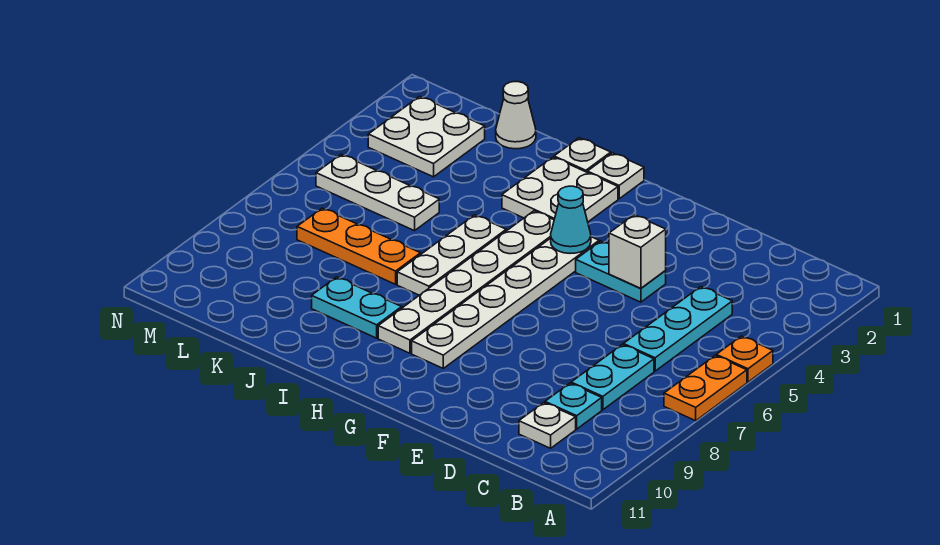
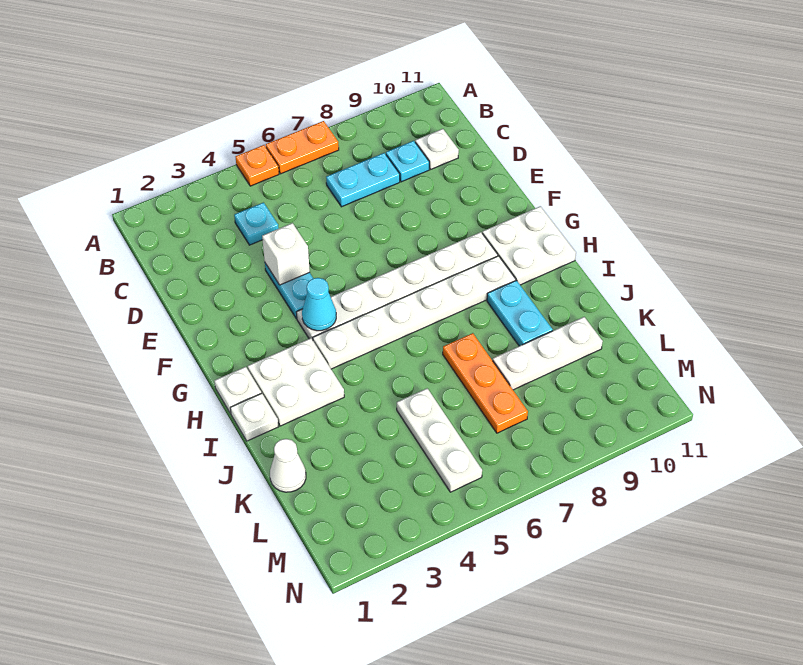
cyan plate C4:C6 level 1 -> cyan plate C4 level 1
white plate I5:I7 level 1 -> white plate K8:K10 level 1
white plate L2:M3 level 1 -> white plate G10:H11 level 1

